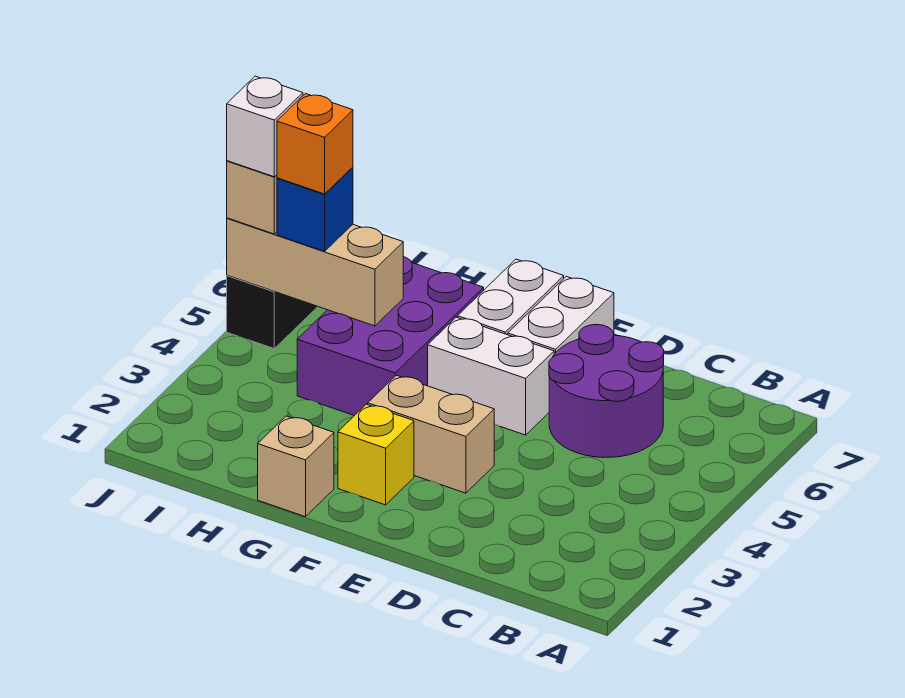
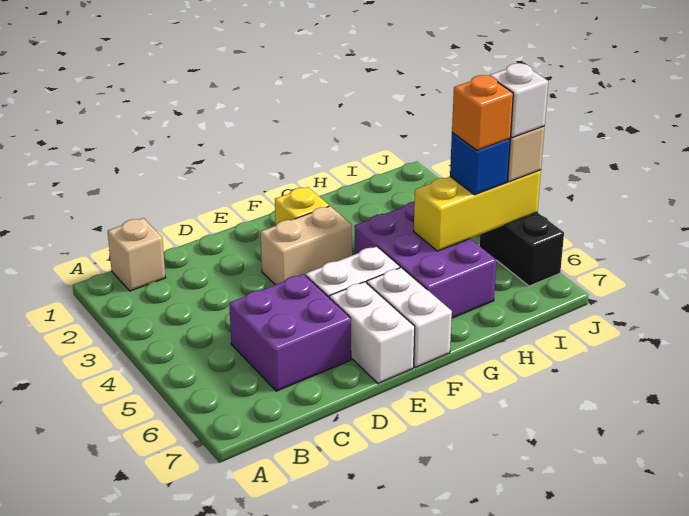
purple round brick C5:D6 level 1 -> purple brick C5:D6 level 1
tan brick G1 level 1 -> tan brick B1 level 1
tan brick H5:J5 level 2 -> yellow brick H5:J5 level 2

